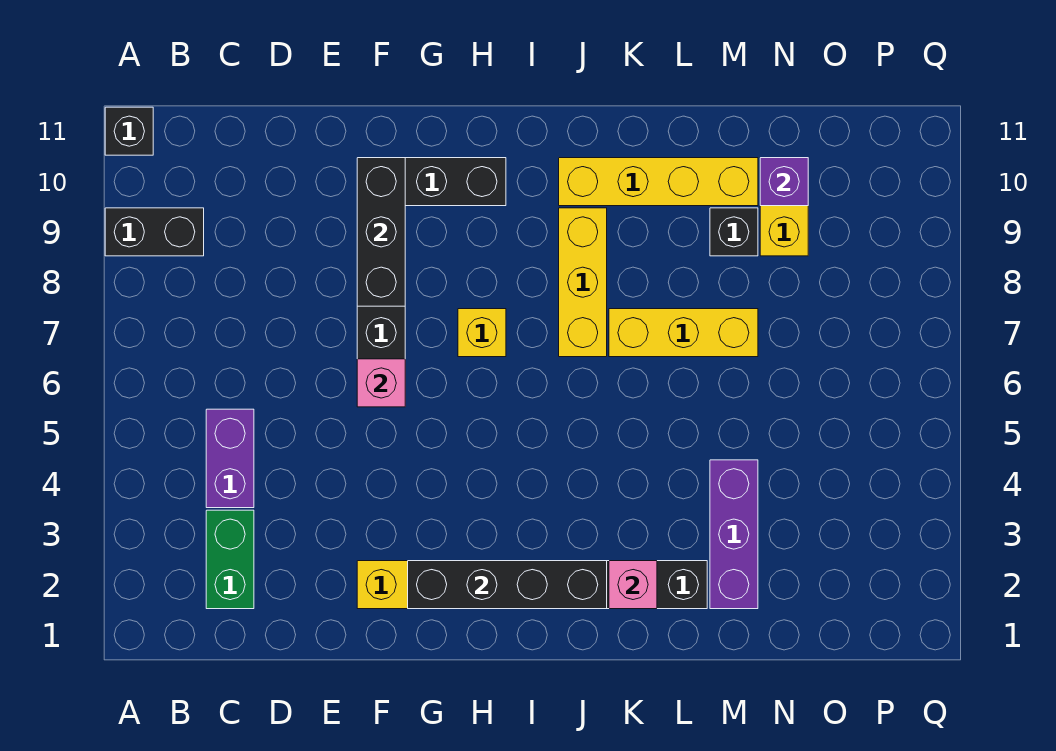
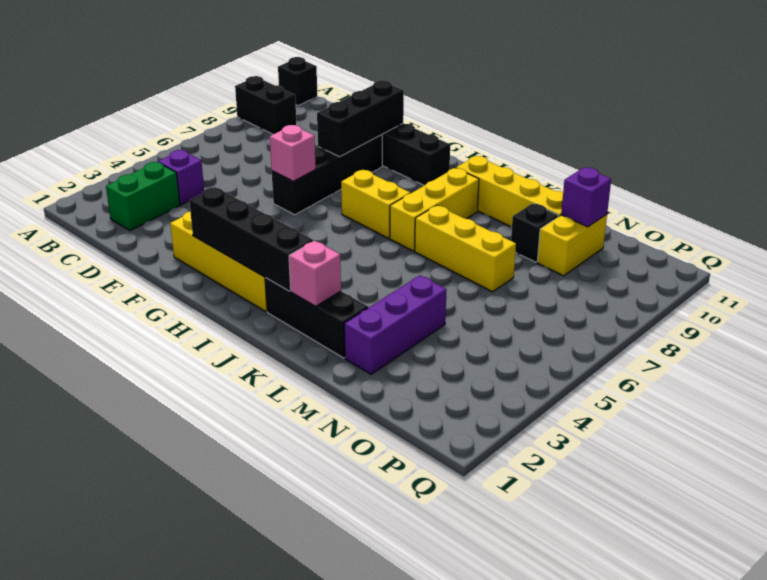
purple brick C4:C5 level 1 -> purple brick C4 level 1
yellow brick H7 level 1 -> yellow brick H7:I7 level 1

